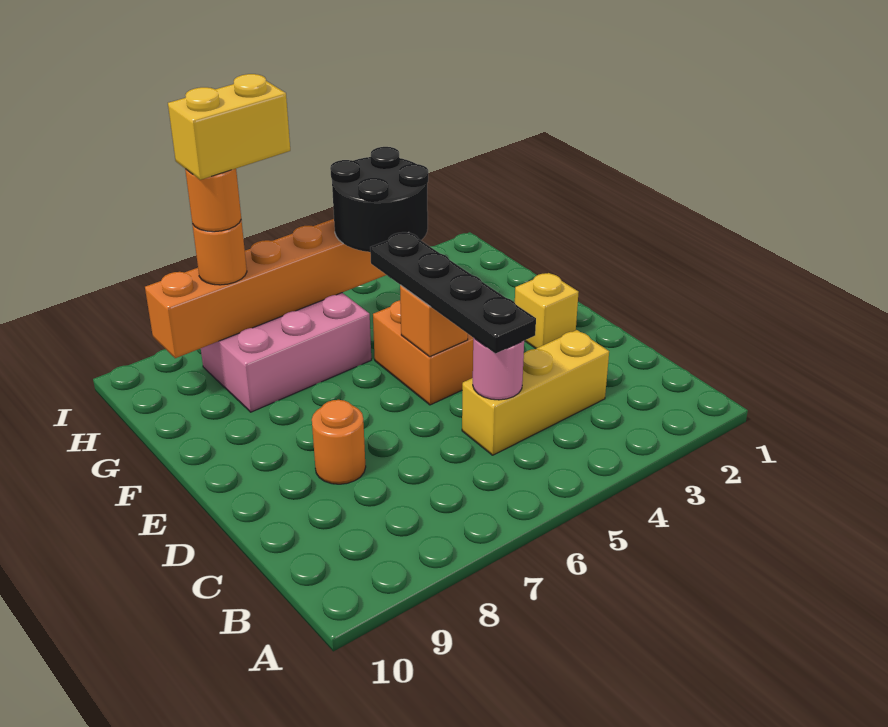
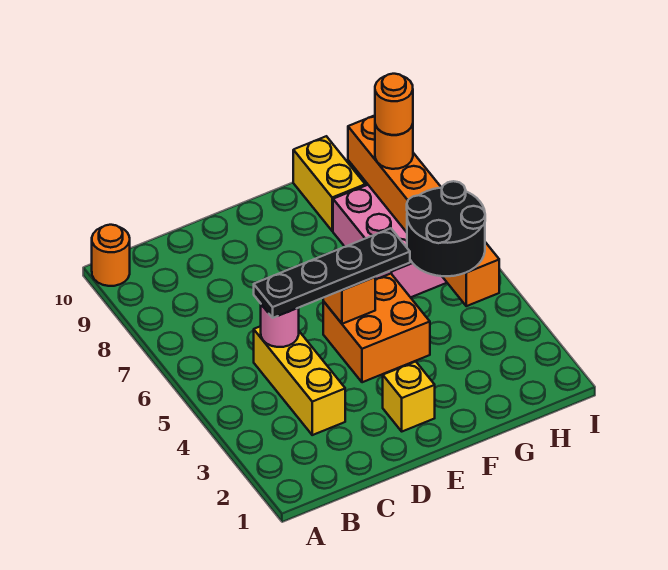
orange round brick D8 level 1 -> orange round brick A10 level 1
yellow brick H7:H8 level 5 -> yellow brick G9:G10 level 1

